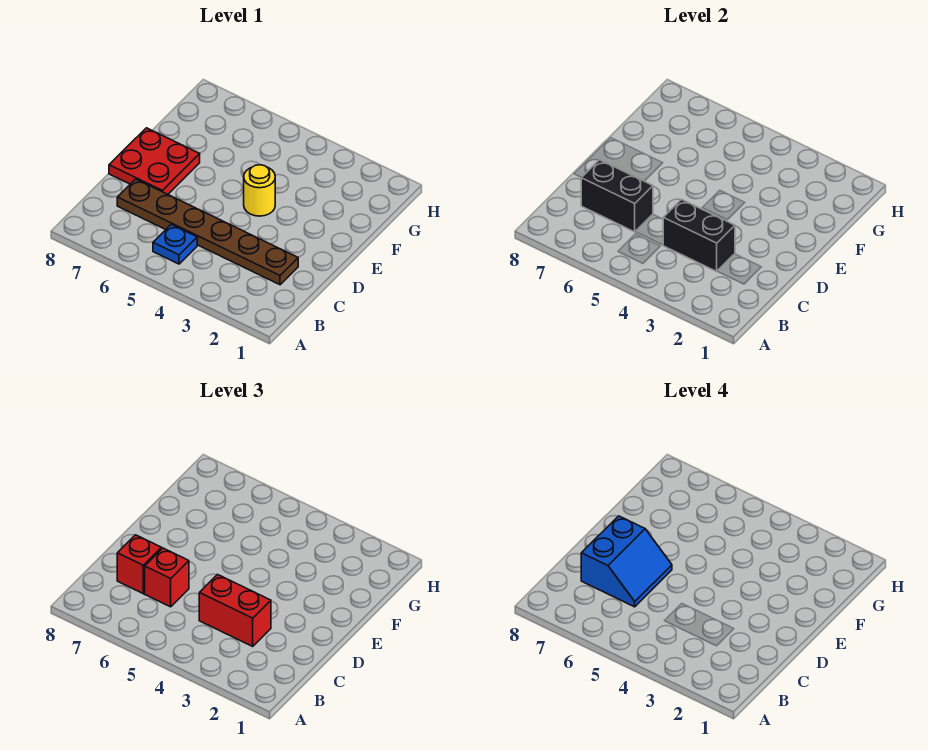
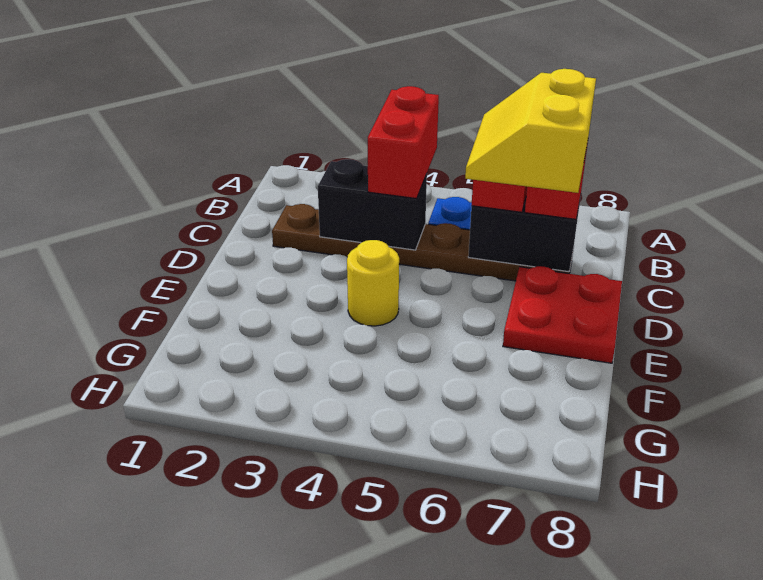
red brick C3:C4 level 3 -> red brick B4:C4 level 3
blue slope C6:D7 level 4 top 7 -> yellow slope C6:D7 level 4 top 7

